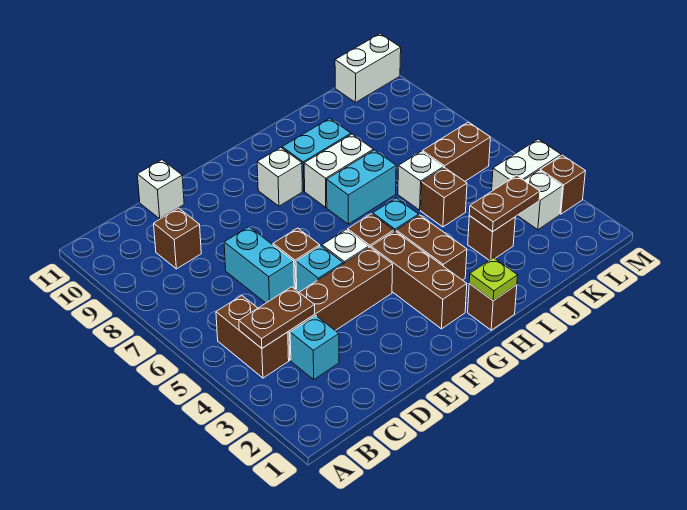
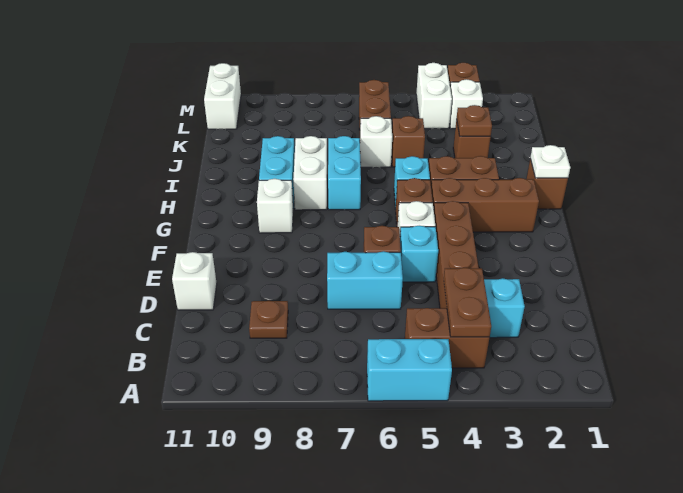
none -> cyan brick A5:A6 level 1
brown brick C9 level 1 -> brown plate C9 level 1
lime plate H1 level 2 -> white plate H1 level 2
brown plate J3:K3 level 2 -> brown plate J3 level 2

